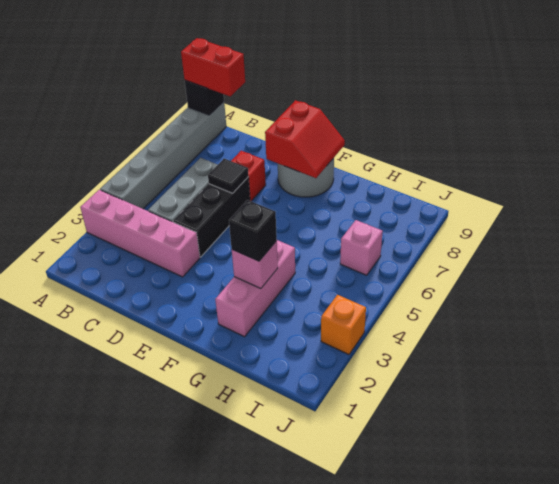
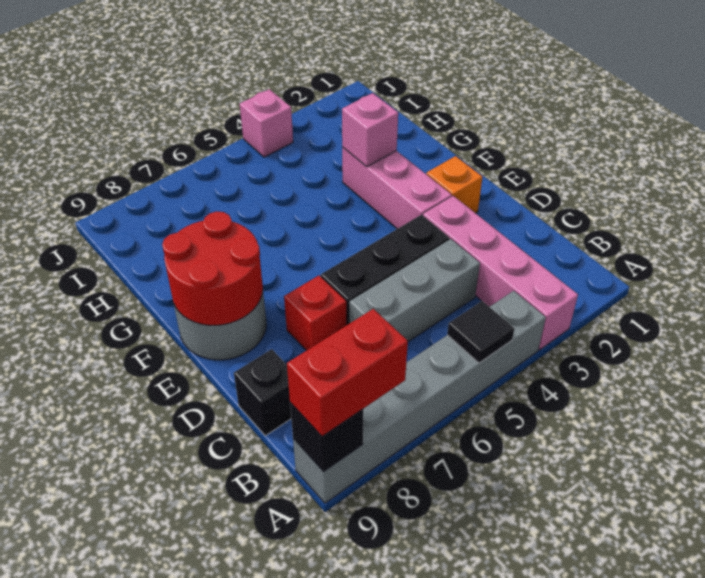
red brick A9:B9 level 3 -> red brick A8:A9 level 3
black tile D6 level 2 -> black tile A5 level 2
red slope E8:F9 level 2 top E -> red round brick E8:F9 level 2
pink brick G2:G4 level 1 -> pink brick E3:G3 level 1
black brick G3 level 3 -> black brick C9 level 1
pink brick I6 level 1 -> pink brick J4 level 1
orange brick J3 level 1 -> orange brick E2 level 1

